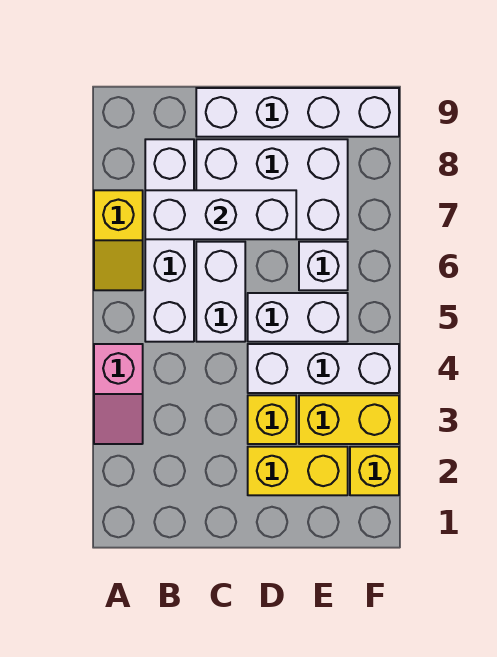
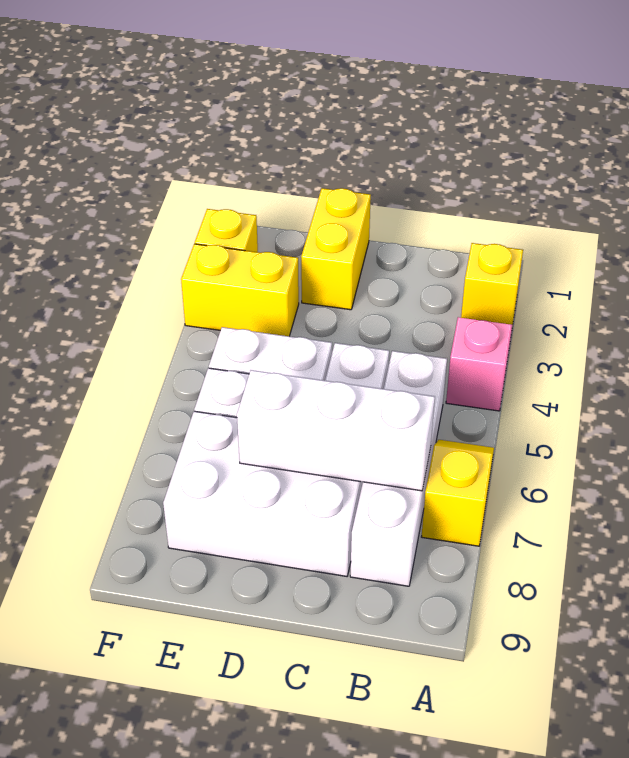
white brick C9:F9 level 1 -> none
yellow brick D2:E2 level 1 -> yellow brick D1:D2 level 1
yellow brick D3 level 1 -> yellow brick A2 level 1
white brick D4:F4 level 1 -> none

